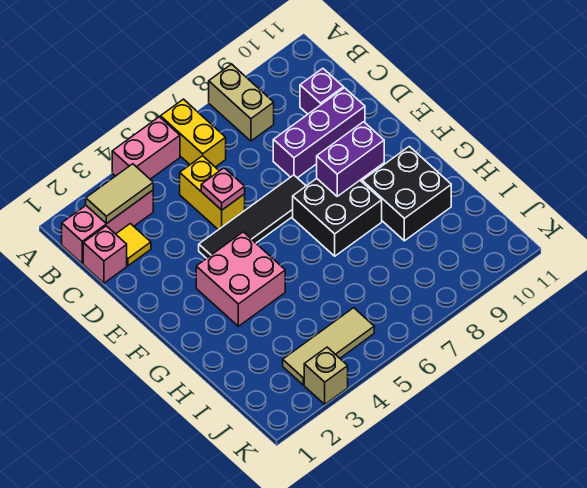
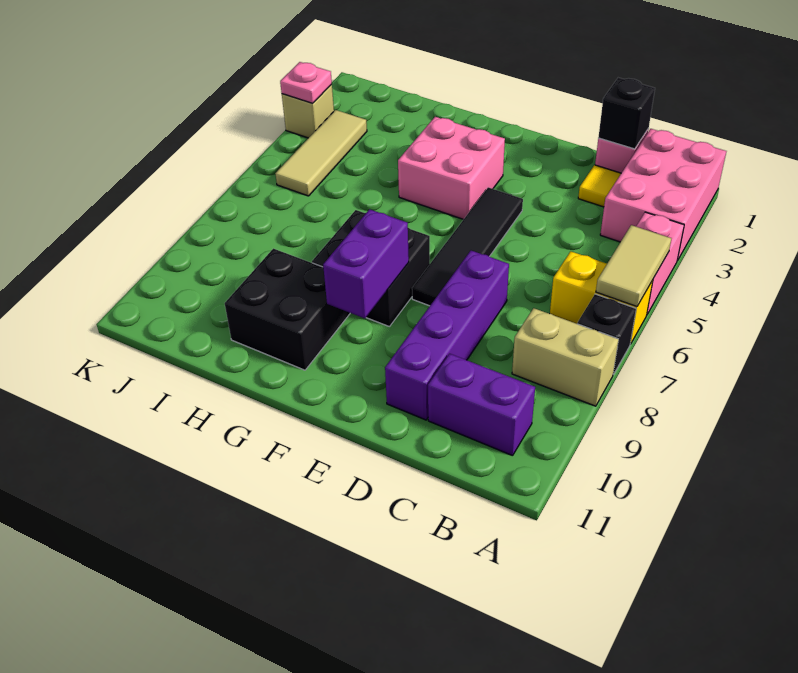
none -> black brick A7 level 1
pink brick B1:B3 level 1 -> pink brick A1:B3 level 1
tan tile B2:B3 level 2 -> tan tile A5:A6 level 2
none -> black brick C1 level 2
yellow brick C5:D5 level 1 -> none
purple brick C10 level 1 -> purple brick B10:C10 level 1
pink plate D5 level 2 -> pink plate K3 level 2
purple brick D8:D10 level 1 -> purple brick D7:D10 level 1

